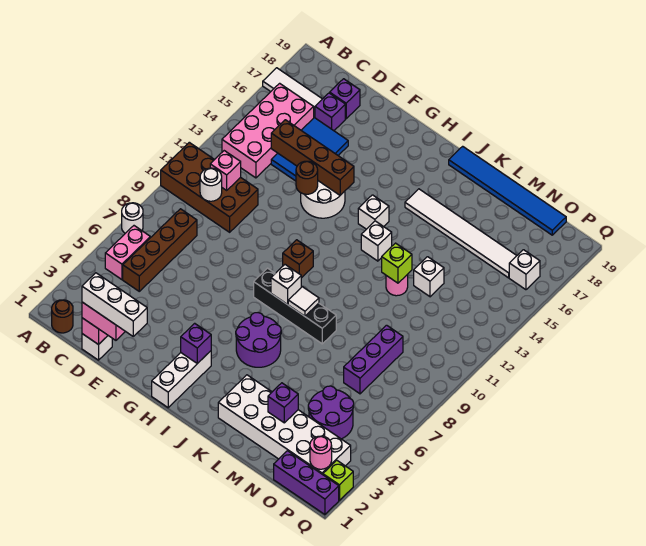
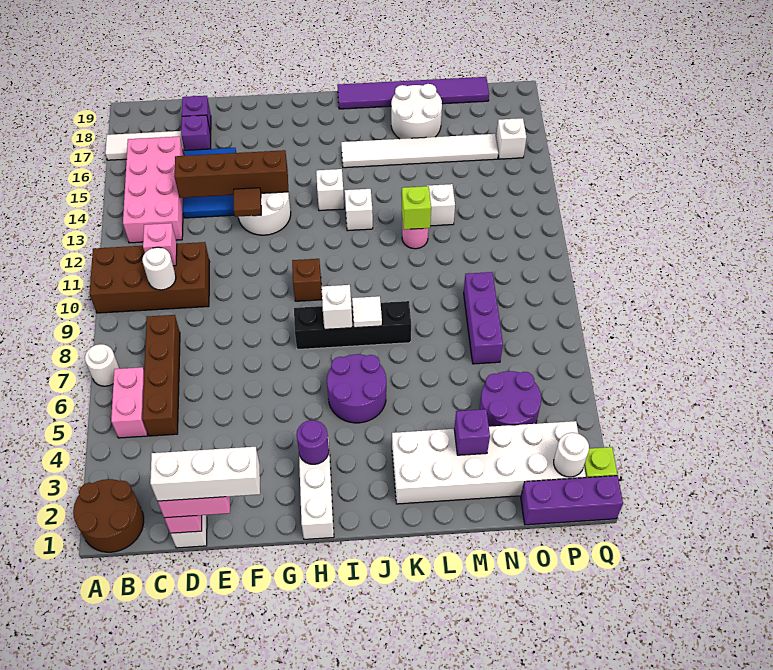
brown round brick B1 level 1 -> brown round brick A1:B2 level 1
brown round brick F13 level 2 -> brown tile F13 level 2
purple brick H3 level 2 -> purple round brick H3 level 2
blue tile J19:O19 level 1 -> purple tile J19:O19 level 1
none -> white round brick L17:M18 level 1
pink round brick P2 level 2 -> white round brick P2 level 2

